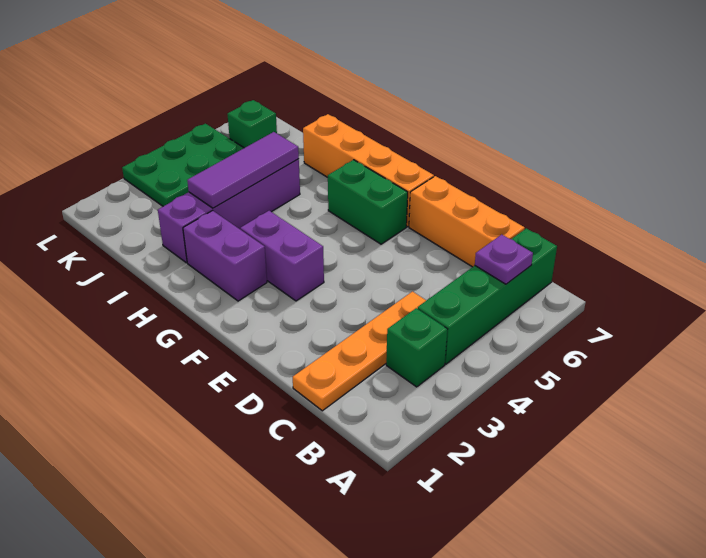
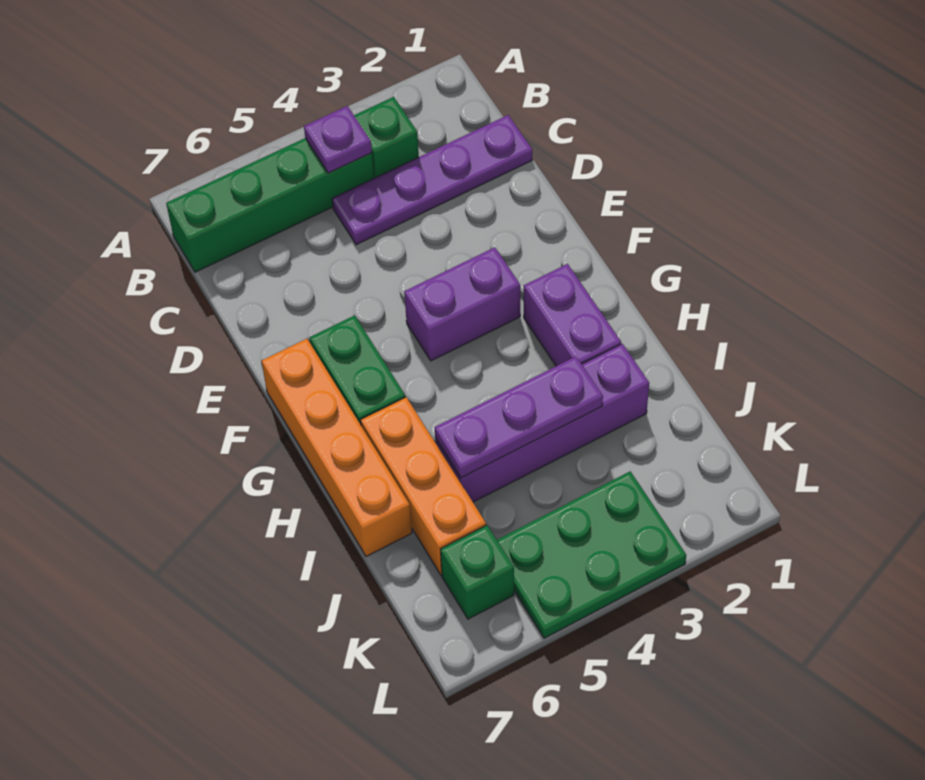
purple plate B6 level 2 -> purple plate B4 level 2
orange plate C1:C4 level 1 -> purple plate C1:C4 level 1
orange brick C7:E7 level 1 -> orange brick H6:J6 level 1
purple brick F3:G3 level 1 -> purple brick F3:F4 level 1
purple tile I3:I5 level 2 -> purple plate I3:I5 level 2

